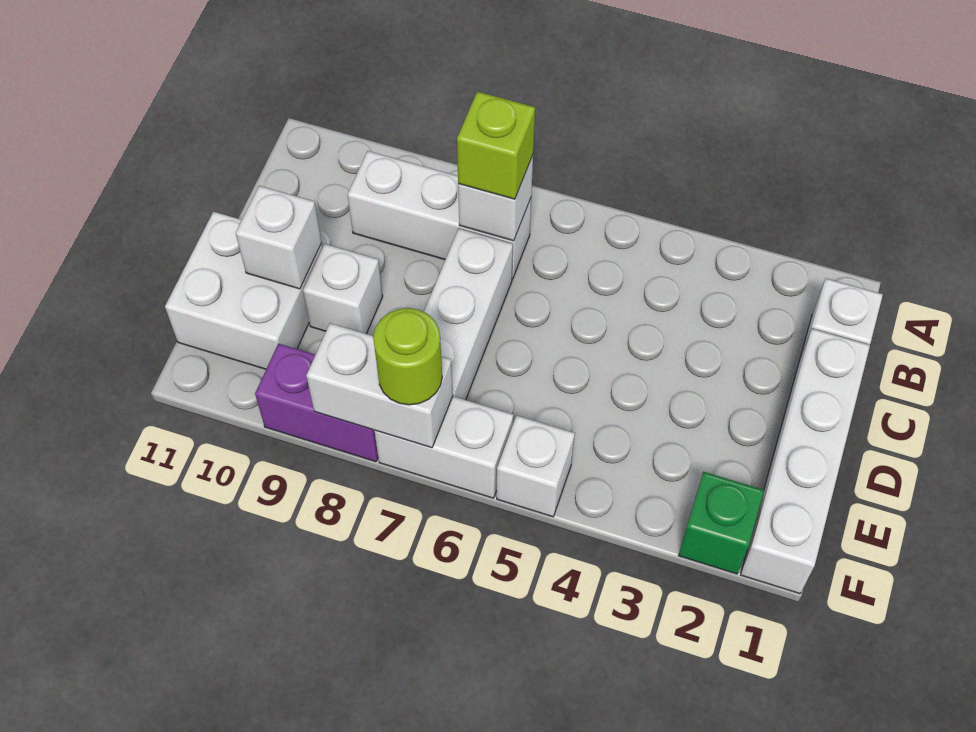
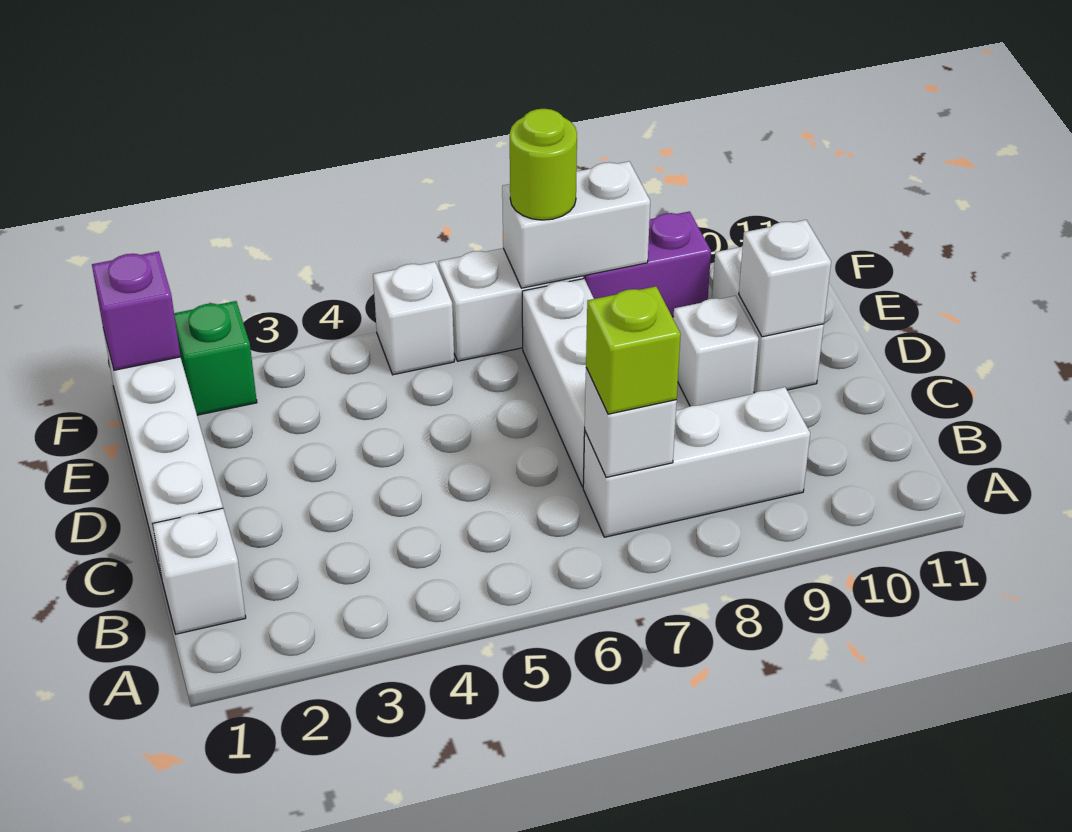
white brick D10:E11 level 1 -> white brick D10:E10 level 1
none -> purple brick F1 level 2

